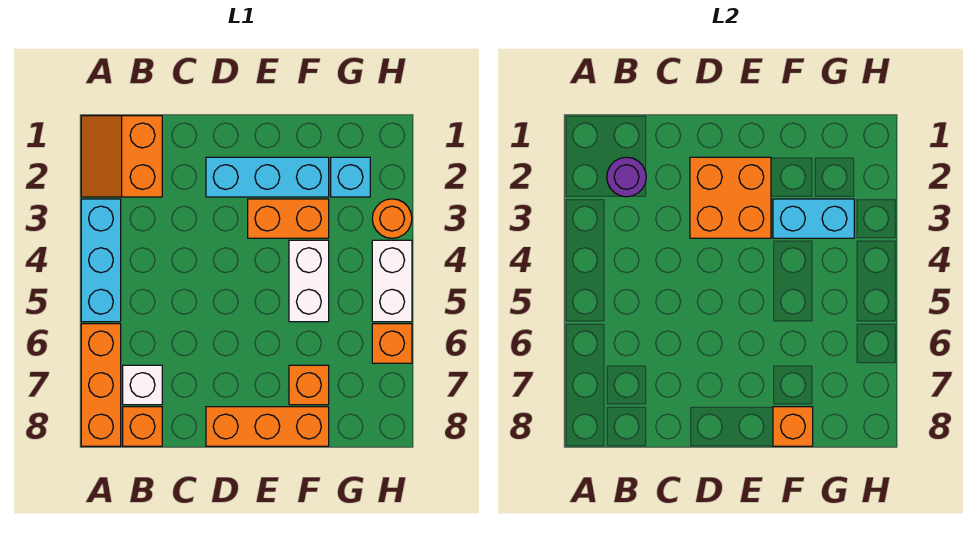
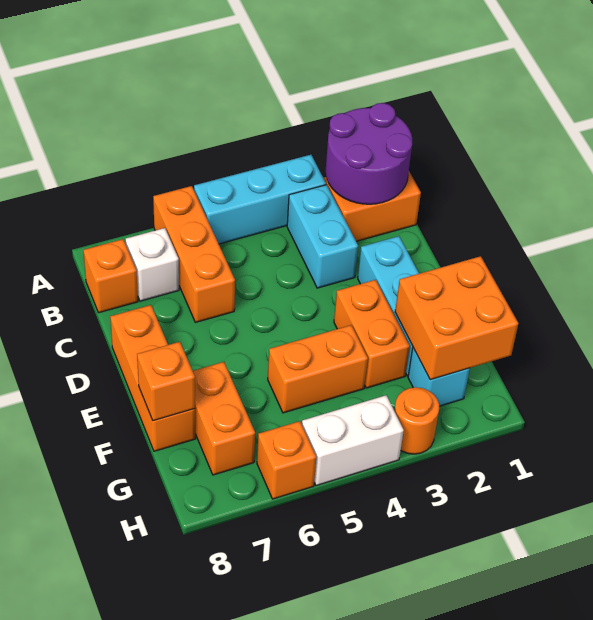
orange brick A6:A8 level 1 -> orange brick A6:C6 level 1
purple round brick B2 level 2 -> purple round brick A1:B2 level 2
orange brick D2:E3 level 2 -> orange brick F1:G2 level 2
cyan brick F3:G3 level 2 -> cyan brick B3:C3 level 1
white brick F4:F5 level 1 -> orange brick F4:F5 level 1
orange brick F7 level 1 -> orange brick F7:G7 level 1

